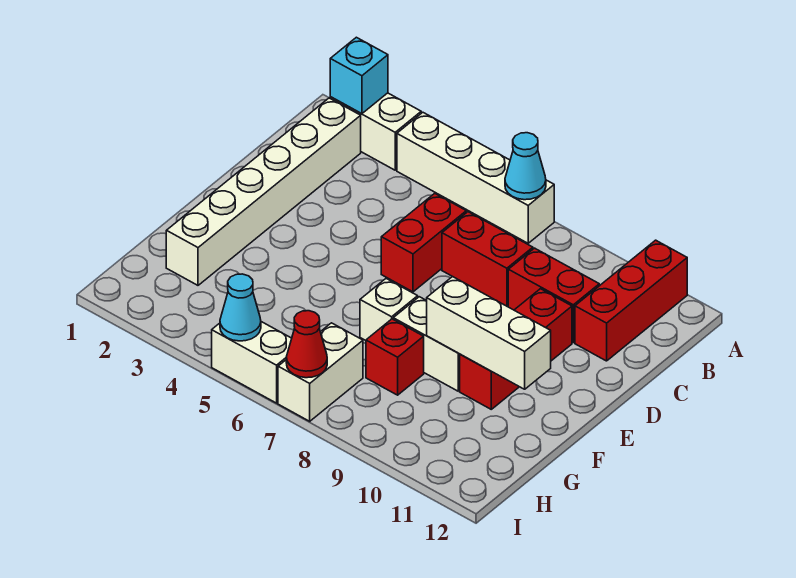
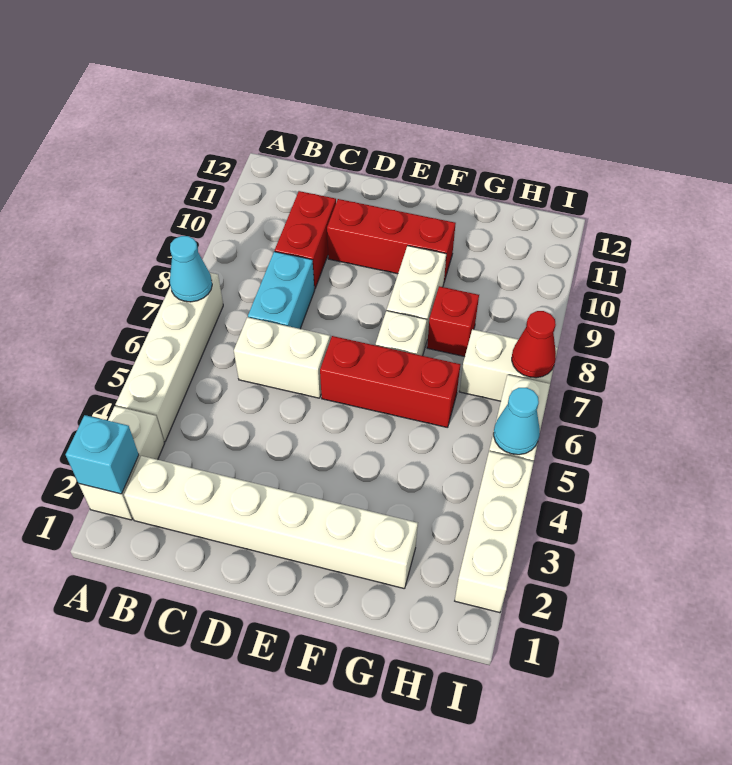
red brick A11:C11 level 1 -> red brick E6:G6 level 1
red brick C6:D6 level 1 -> white brick C6:D6 level 1
red brick C7:C8 level 1 -> cyan brick C7:C8 level 1
white brick F9:F11 level 2 -> white brick I2:I4 level 1

